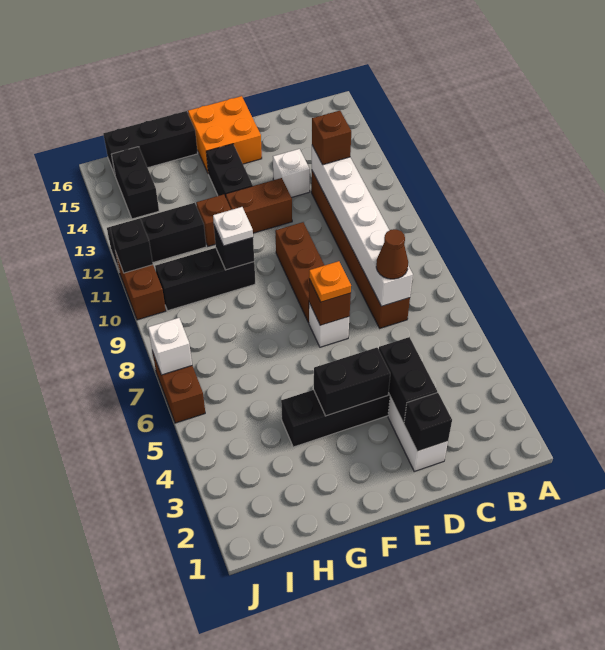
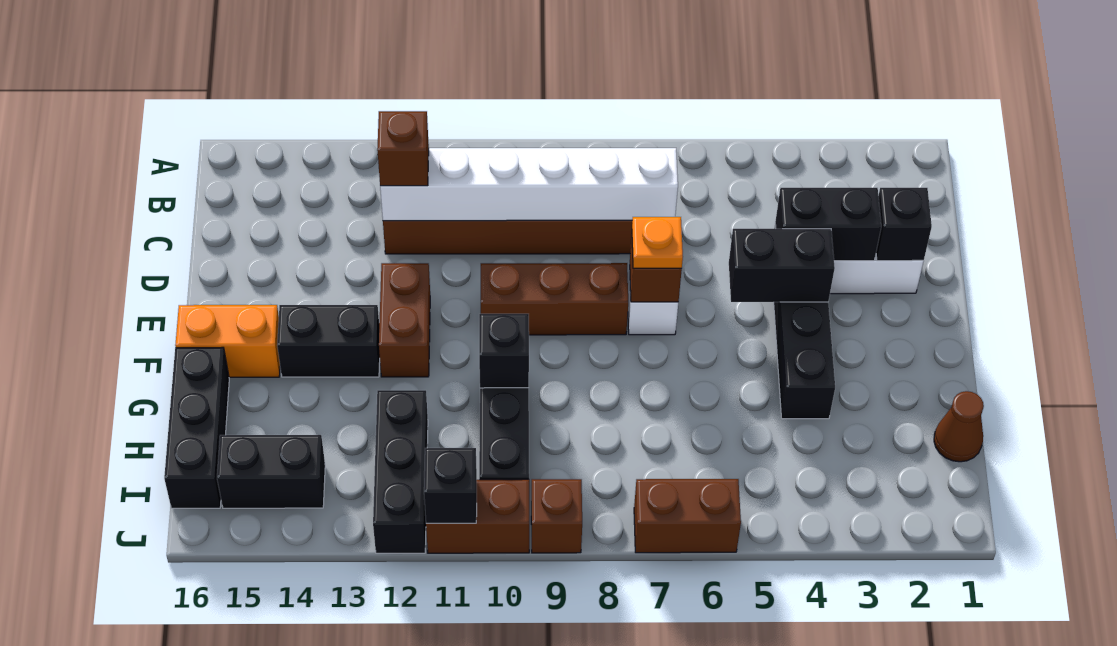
brown cone C7 level 3 -> brown cone H1 level 1
white brick D13 level 1 -> none
black brick E4:F4 level 2 -> black brick E4:E5 level 2
orange brick E15:F16 level 1 -> orange brick F15:F16 level 1
white plate G10 level 3 -> none
brown brick G12 level 1 -> brown brick J9 level 1
white brick J7 level 2 -> none

